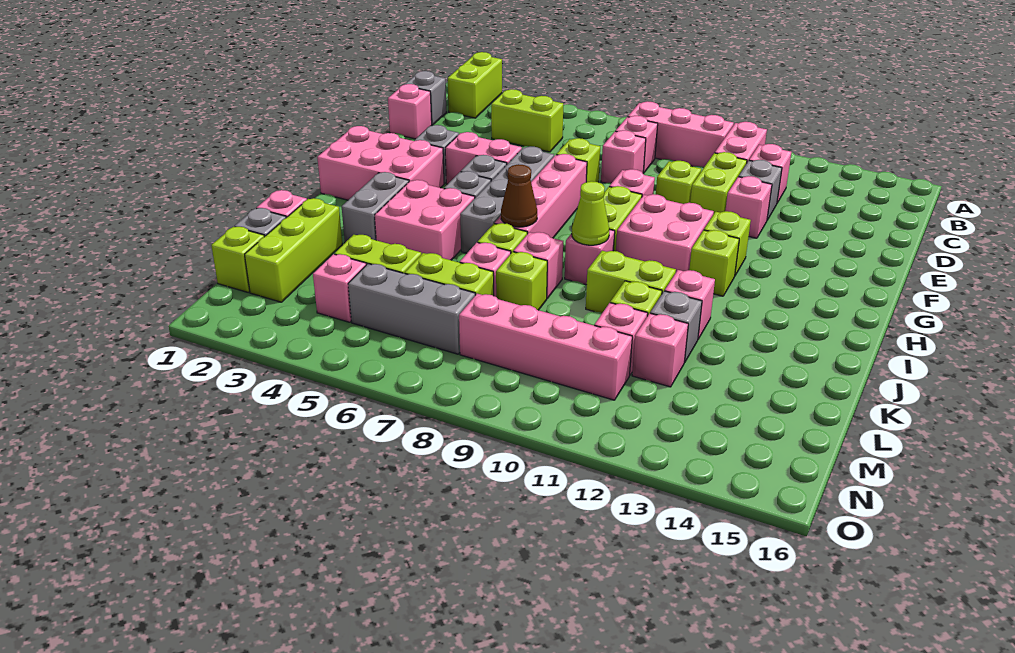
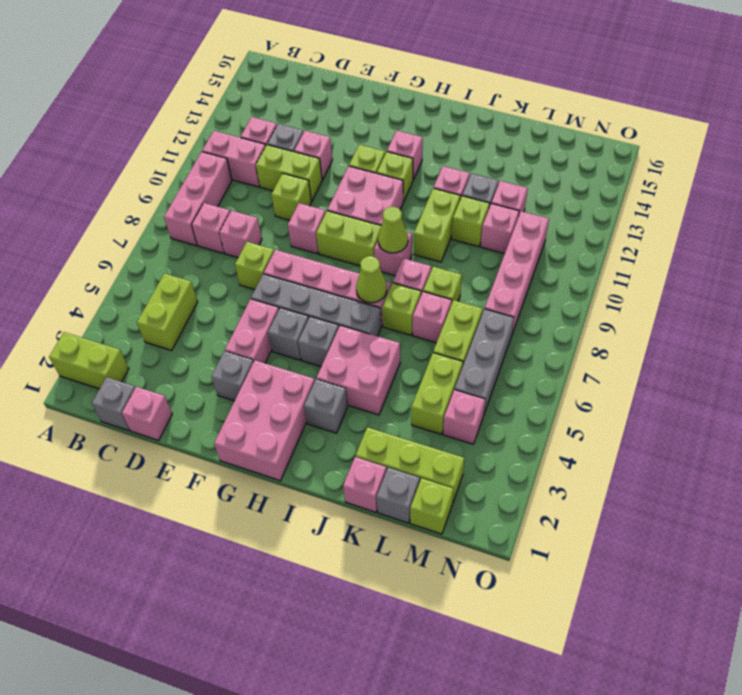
none -> pink brick H13 level 1
grey brick I3:J3 level 1 -> grey brick I3 level 1
brown cone I7 level 2 -> lime cone I7 level 2

